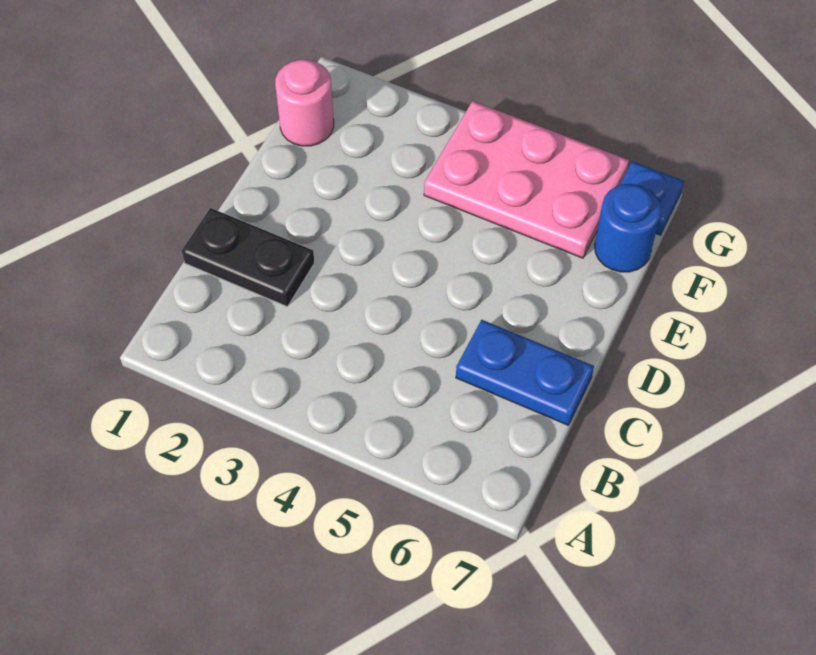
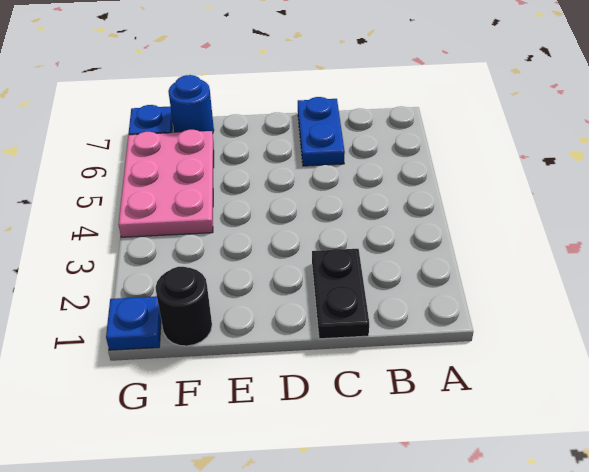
pink round brick F1 level 1 -> black round brick F1 level 1
none -> blue plate G1 level 1

